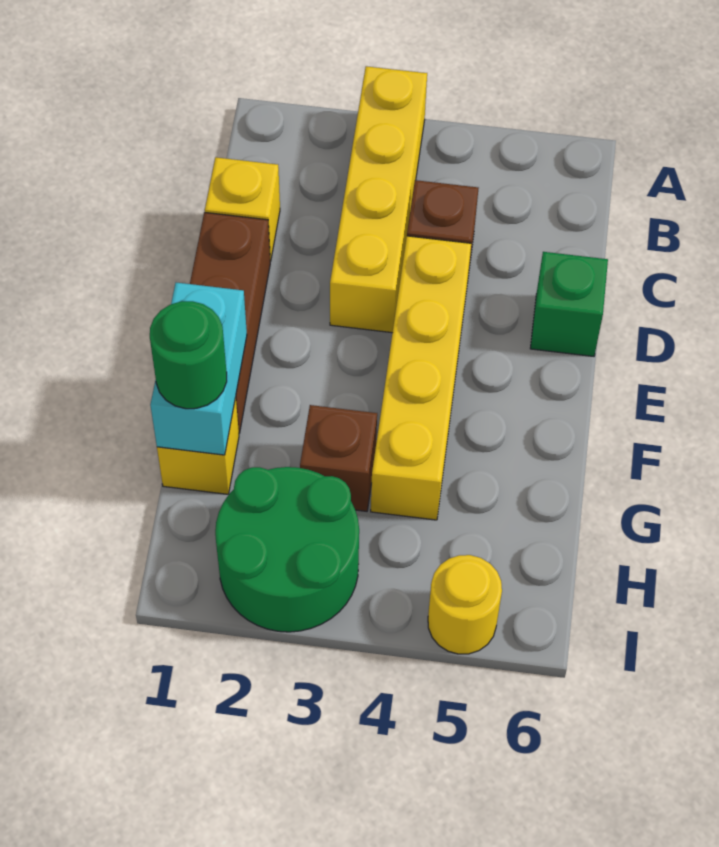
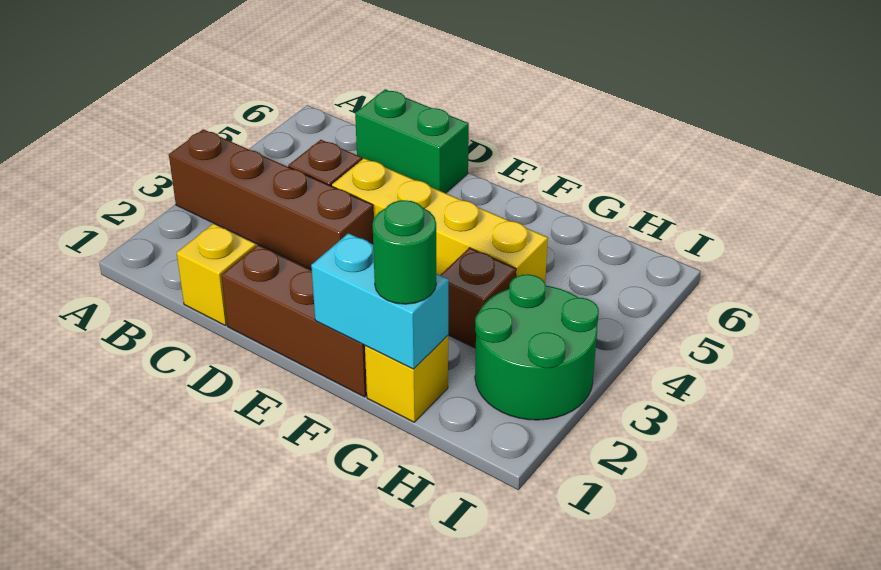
yellow brick A3:D3 level 1 -> brown brick A3:D3 level 1
green brick D6 level 1 -> green brick C6:D6 level 1
yellow round brick I5 level 1 -> none

